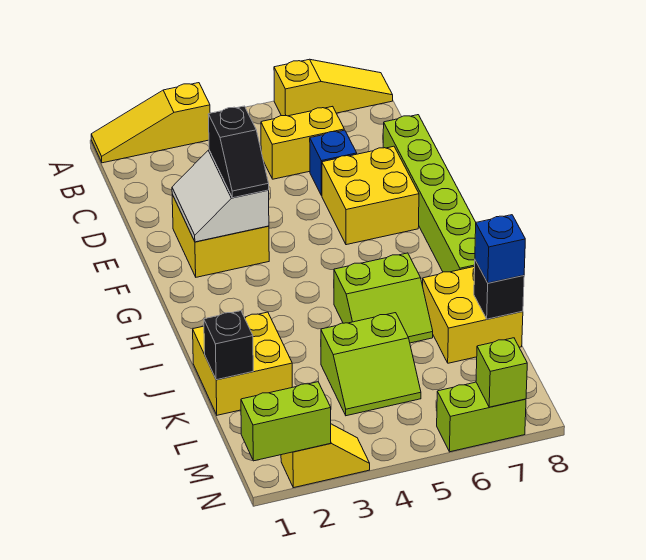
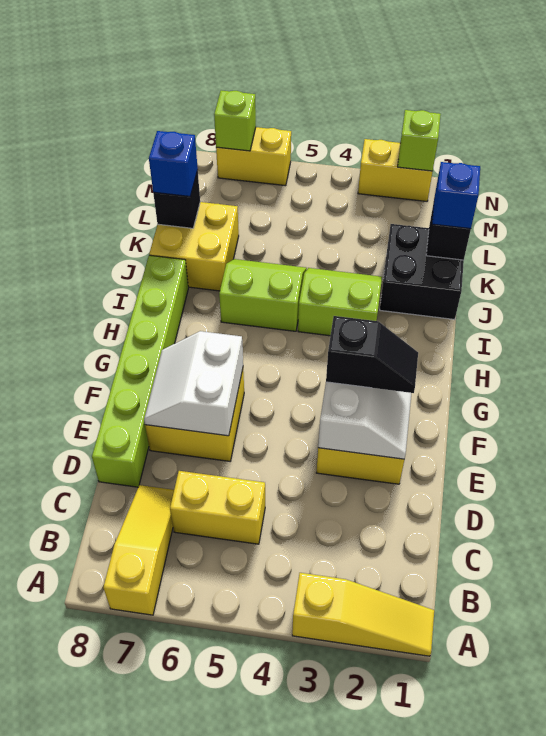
yellow slope A6:A8 level 1 top 6 -> yellow slope A7:C7 level 1 top A
blue brick D6 level 1 -> blue brick K1 level 3
black slope E3:F3 level 3 top E -> black slope F2:F3 level 3 top 3
none -> white slope E6:F7 level 2 top 6
yellow brick J1:K2 level 1 -> black brick J1:K2 level 1
lime slope K4:L5 level 1 top K -> lime slope I3:J4 level 1 top I
lime brick N1:N2 level 2 -> lime brick N2 level 2
yellow slope N2:N3 level 1 top 2 -> yellow brick N2:N3 level 1
lime brick N6:N7 level 1 -> yellow brick N6:N7 level 1

